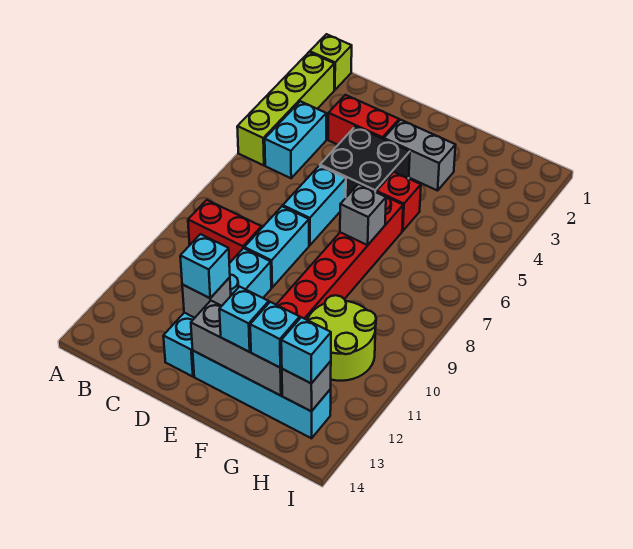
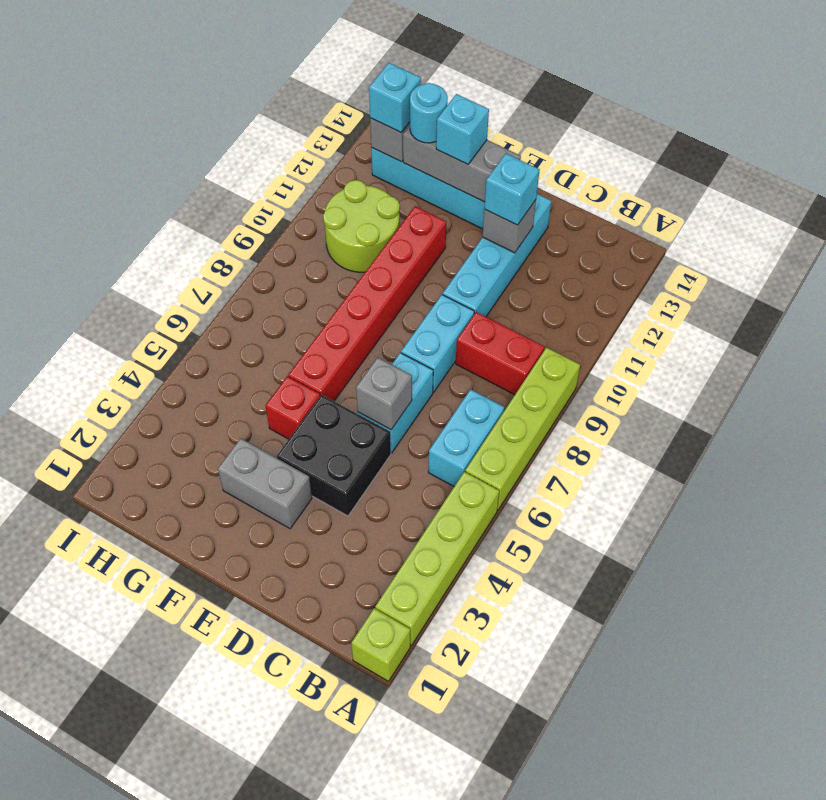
none -> lime brick A6:A9 level 1
cyan brick B4:B5 level 1 -> cyan brick B6:B7 level 1
red brick C3:D3 level 1 -> none
grey brick F7 level 2 -> grey brick D6 level 2
cyan brick G13 level 3 -> cyan round brick G13 level 3

